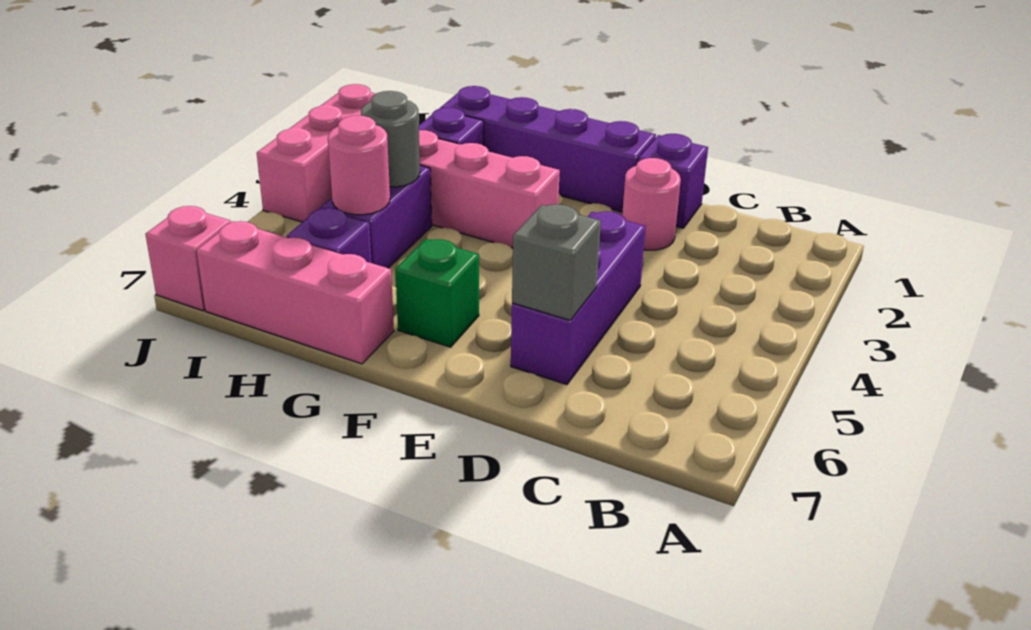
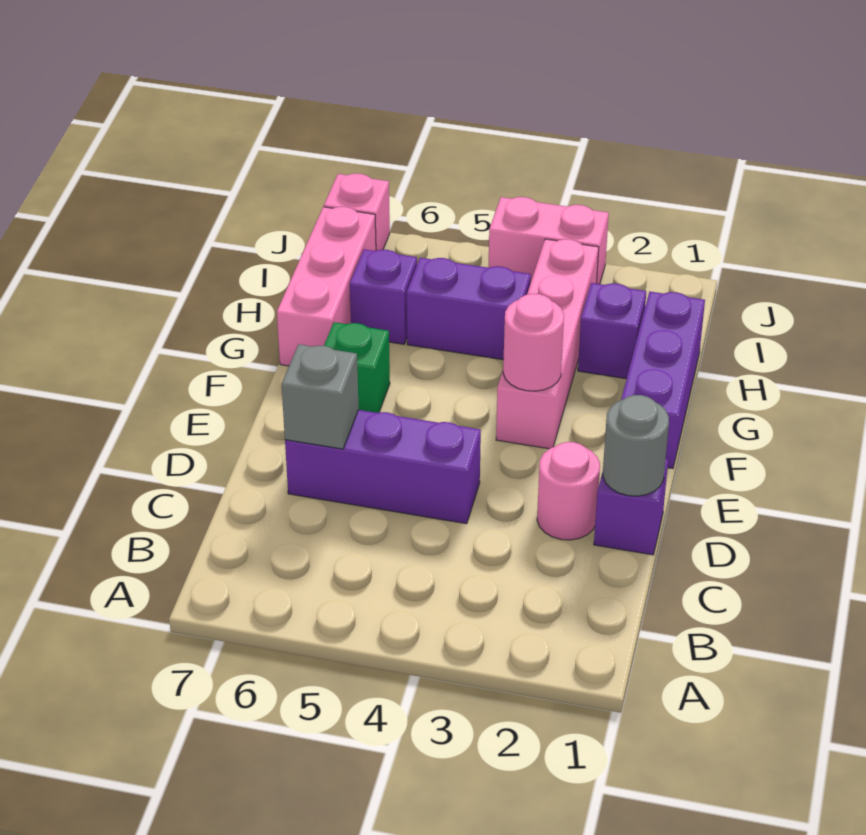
purple brick E1:H1 level 1 -> purple brick F1:H1 level 1
grey round brick H4 level 2 -> grey round brick D1 level 2
pink round brick H5 level 2 -> pink round brick F3 level 2
pink brick J2:J4 level 1 -> pink brick J3:J4 level 1

